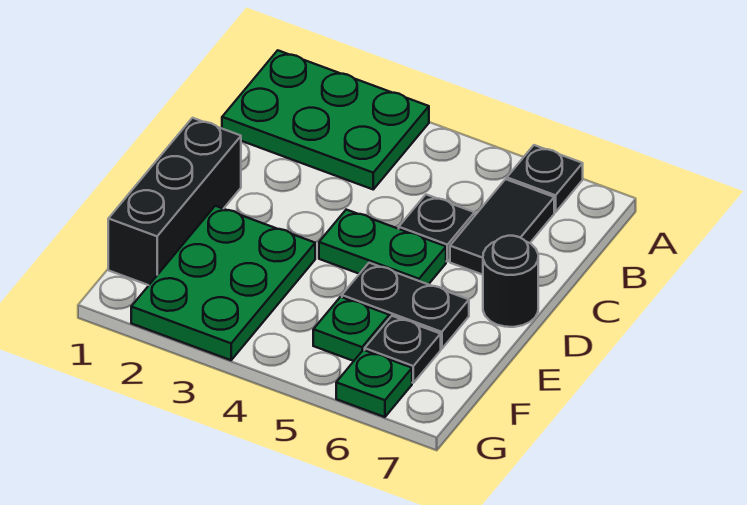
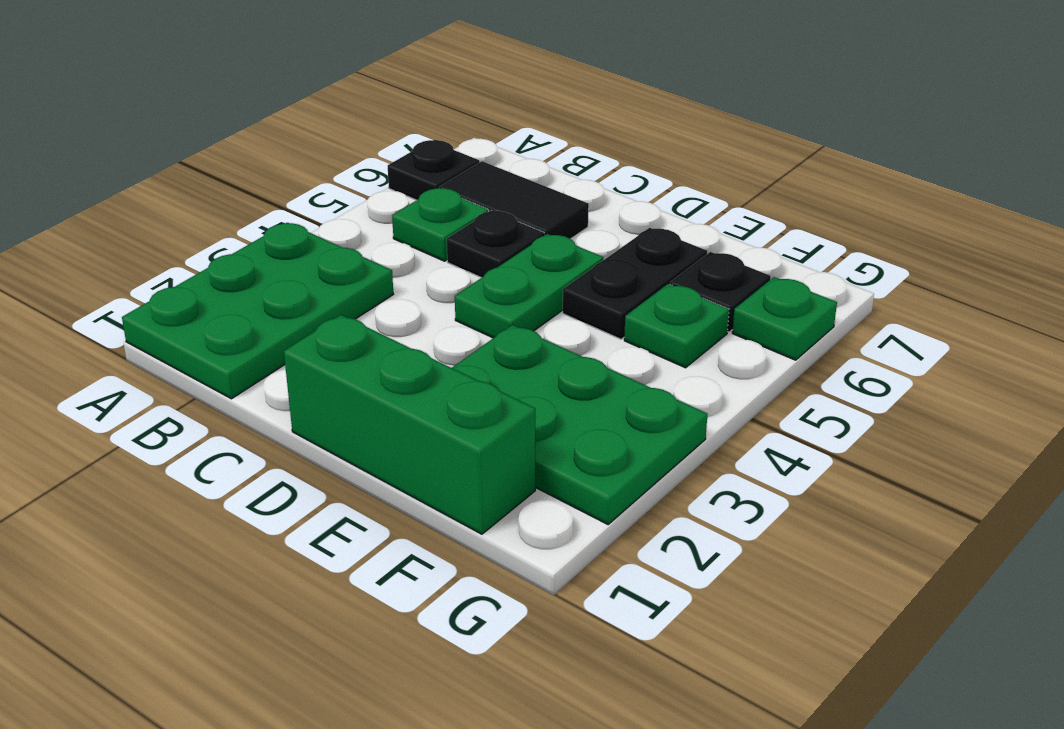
none -> green plate B5 level 1
black brick D1:F1 level 1 -> green brick D1:F1 level 1
black round brick D7 level 1 -> none

